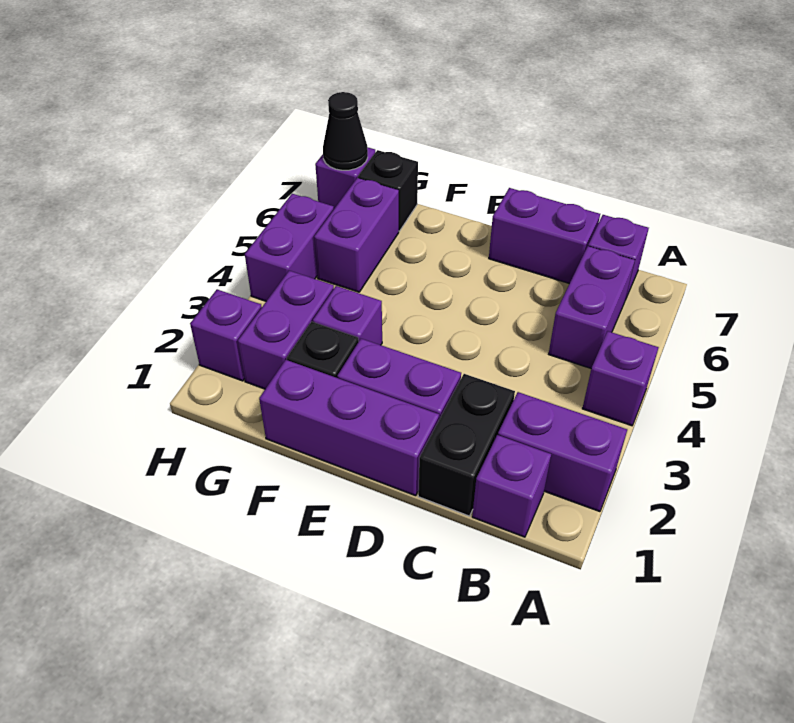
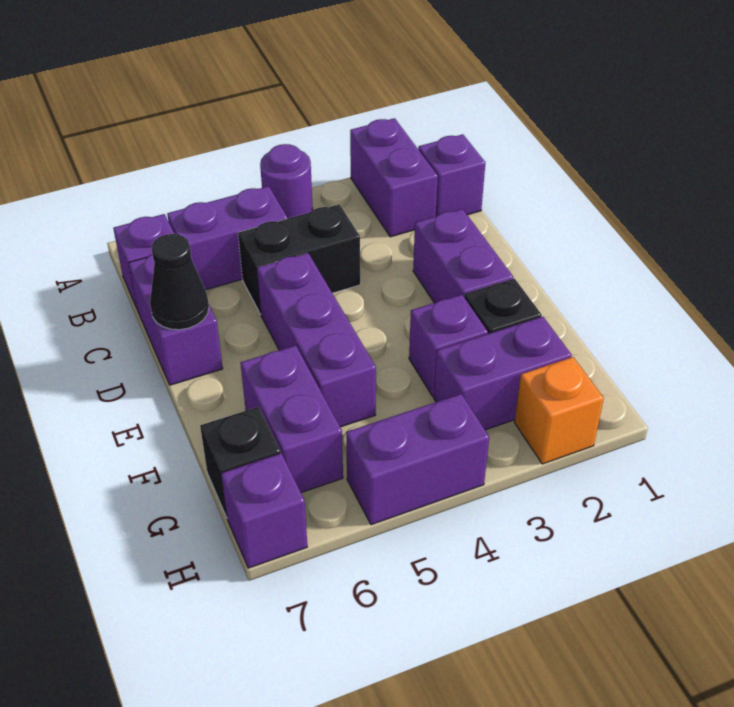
purple brick A4 level 1 -> purple round brick A4 level 1
black brick C1:C2 level 1 -> black brick C4:C5 level 1
purple brick D1:F1 level 1 -> purple brick D5:F5 level 1
purple brick G5:G6 level 1 -> purple brick F6:G6 level 1
purple brick H2 level 1 -> orange brick H2 level 1
black cone H7 level 2 -> black cone D7 level 2

